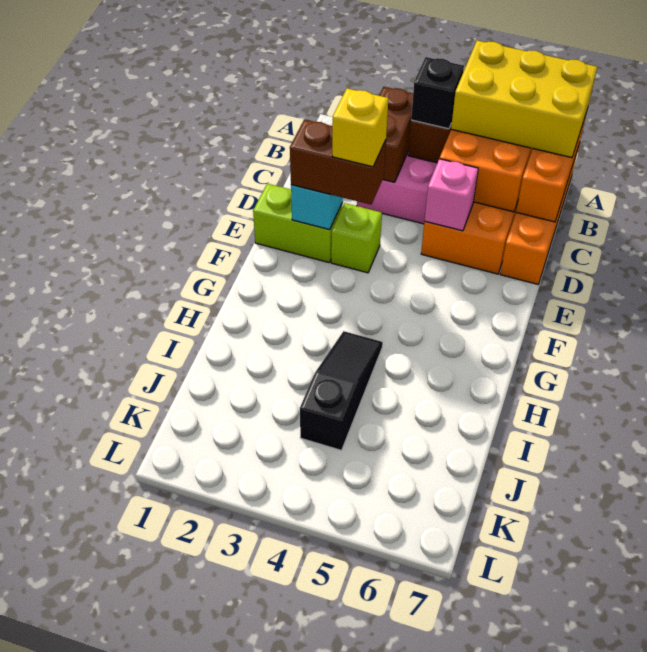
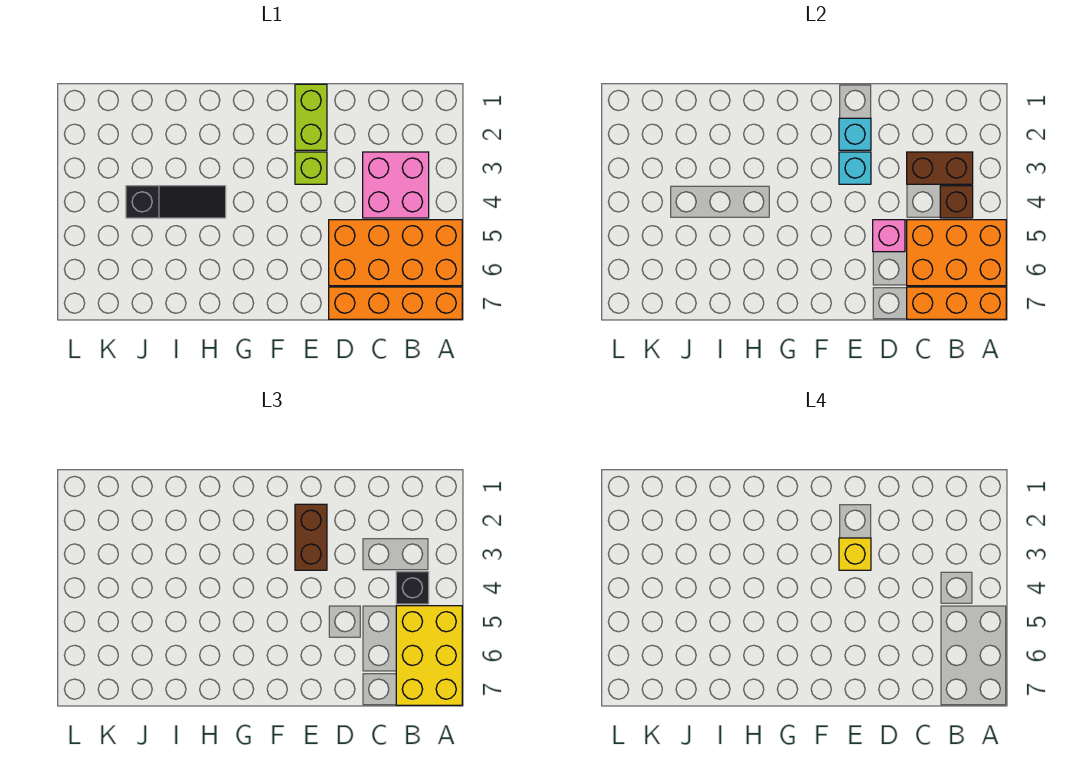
none -> cyan brick E3 level 2

